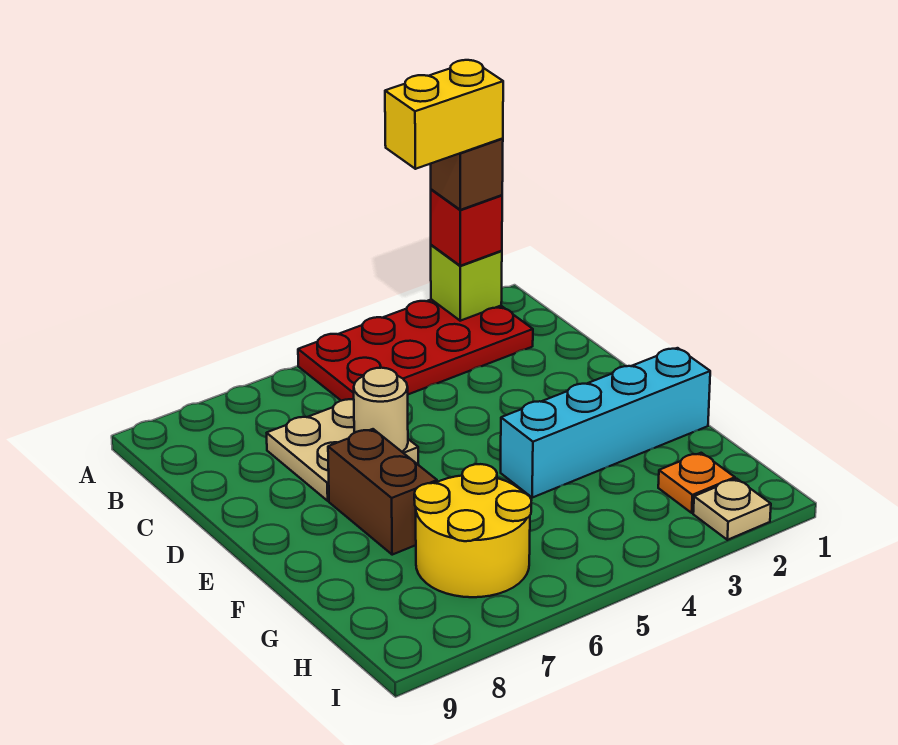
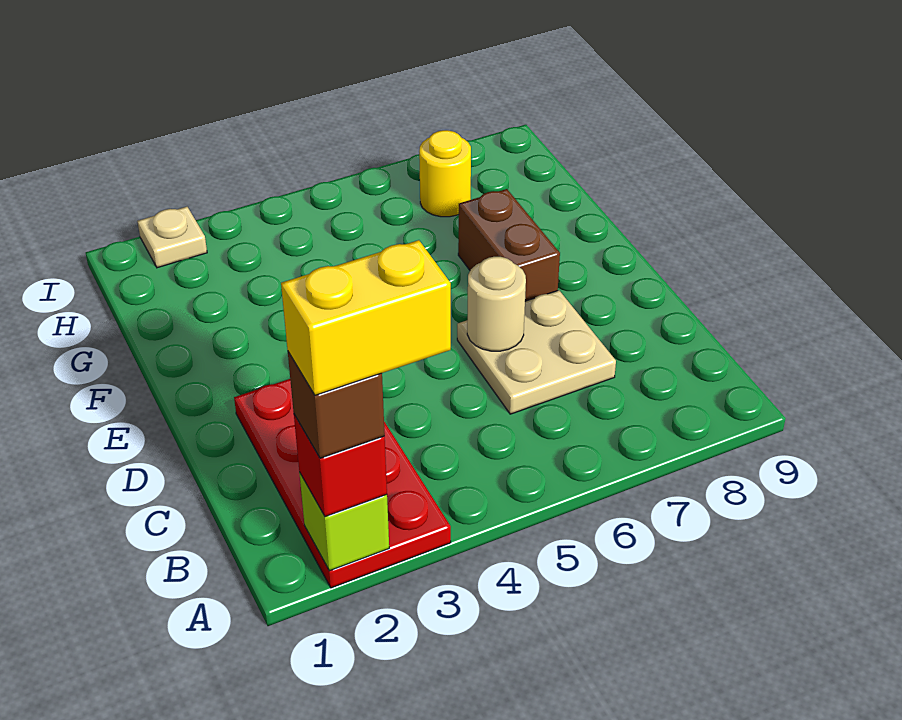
red plate A2:B5 level 1 -> red plate A2:D3 level 1
cyan brick F1:F4 level 1 -> none
yellow round brick G6:H7 level 1 -> yellow round brick H7 level 1
orange plate H2 level 1 -> none

